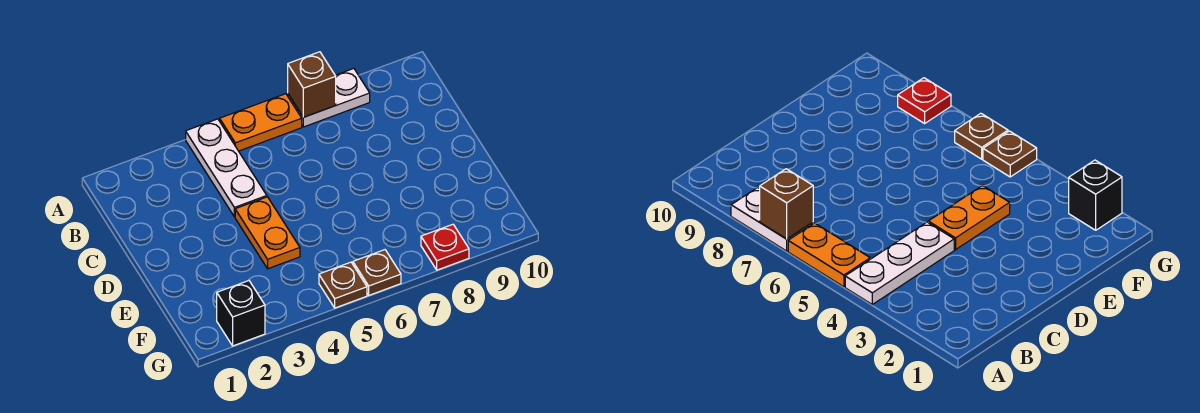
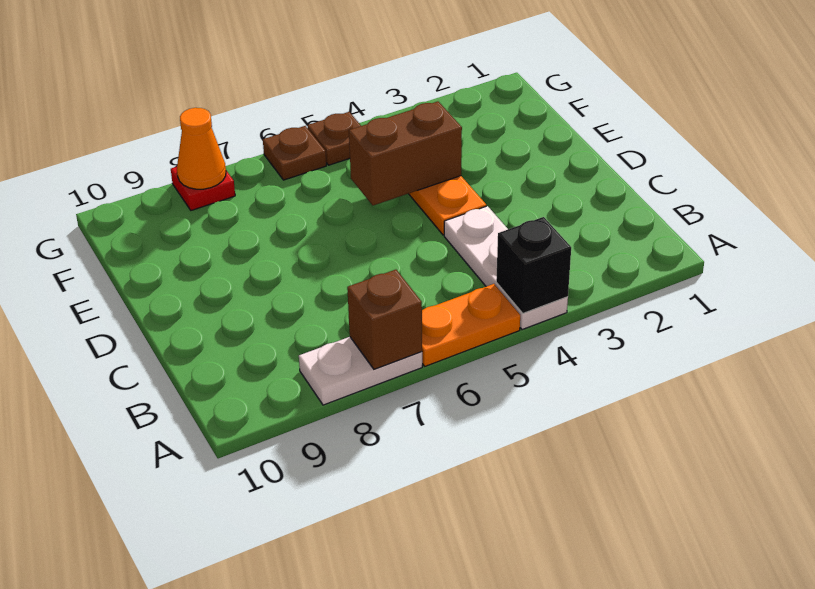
none -> brown brick E4:E5 level 2
black brick G2 level 1 -> black brick A4 level 2
none -> orange cone G8 level 2

